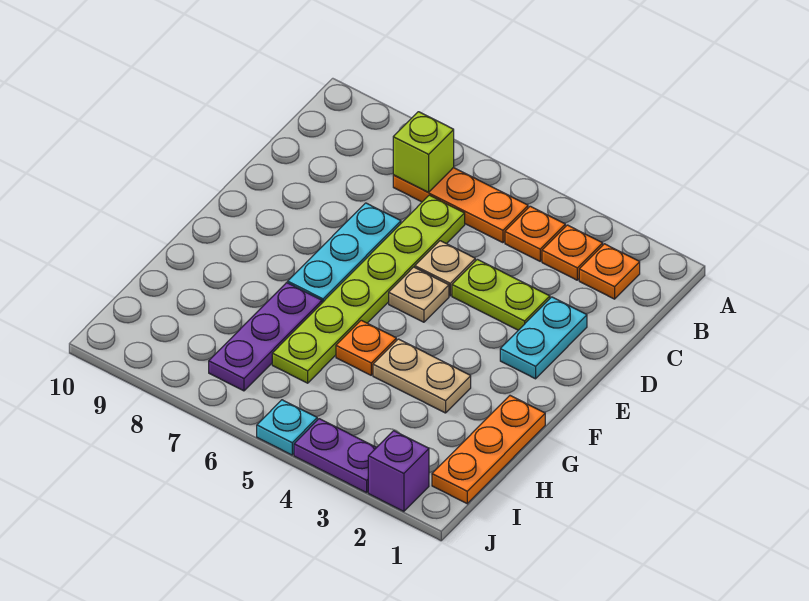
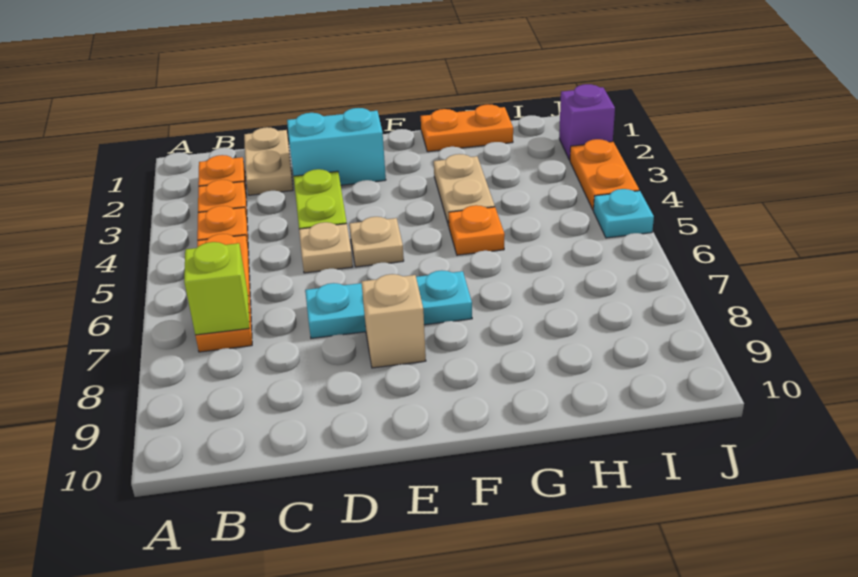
none -> tan plate C1:C2 level 1
lime plate C6:H6 level 1 -> none
cyan plate D2:E2 level 1 -> cyan brick D2:E2 level 1
none -> tan brick E8 level 1
orange plate G1:I1 level 1 -> orange plate G1:H1 level 1
purple plate G7:I7 level 1 -> none
purple plate J3:J4 level 1 -> orange plate J3:J4 level 1

